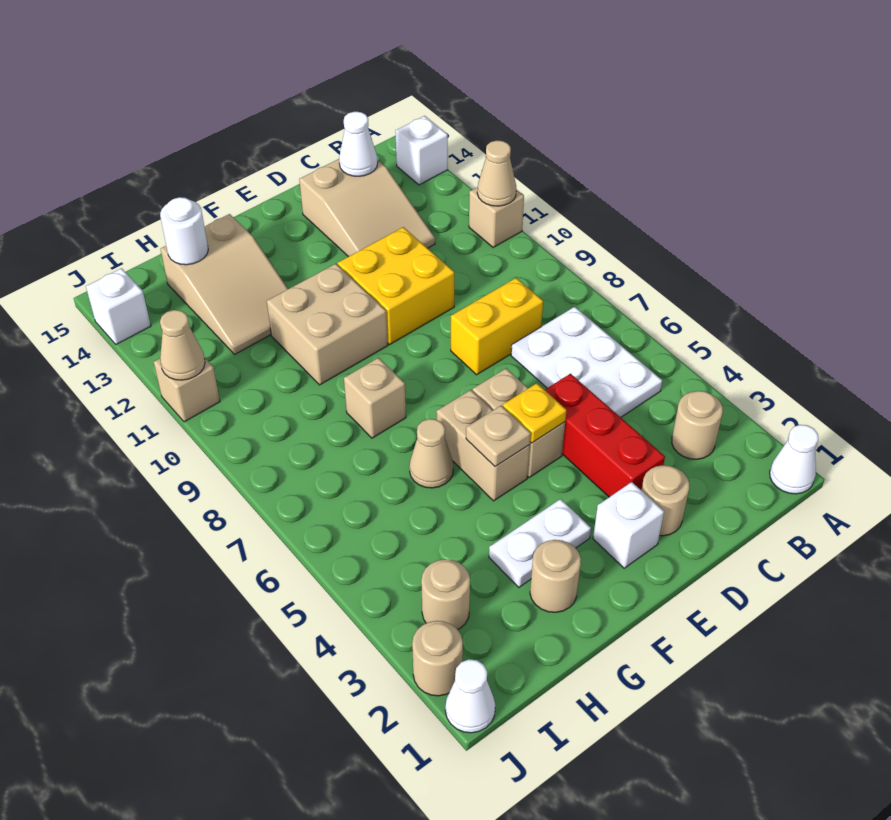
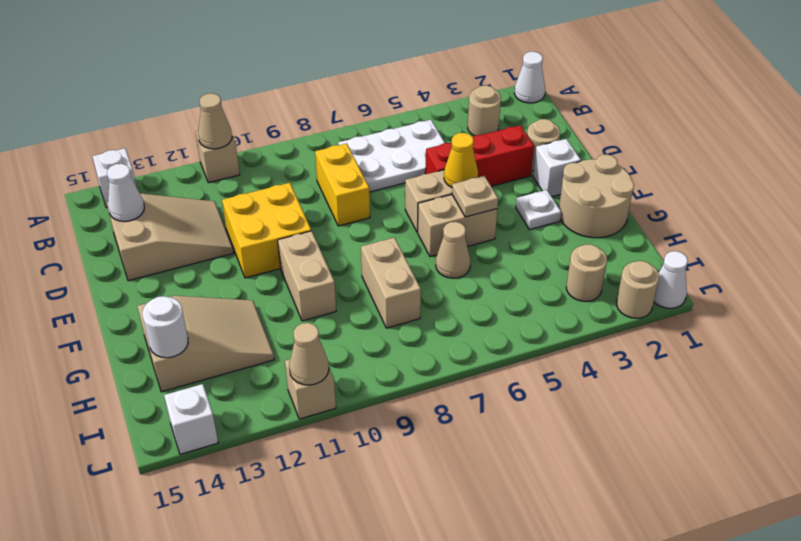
yellow plate E5 level 2 -> yellow cone E5 level 2
white plate F3:G3 level 1 -> white plate F3 level 1
tan brick F10:G11 level 1 -> tan brick F10:G10 level 1
tan round brick G2 level 1 -> tan round brick F1:G2 level 1
tan brick G8 level 1 -> tan brick G8:H8 level 1

